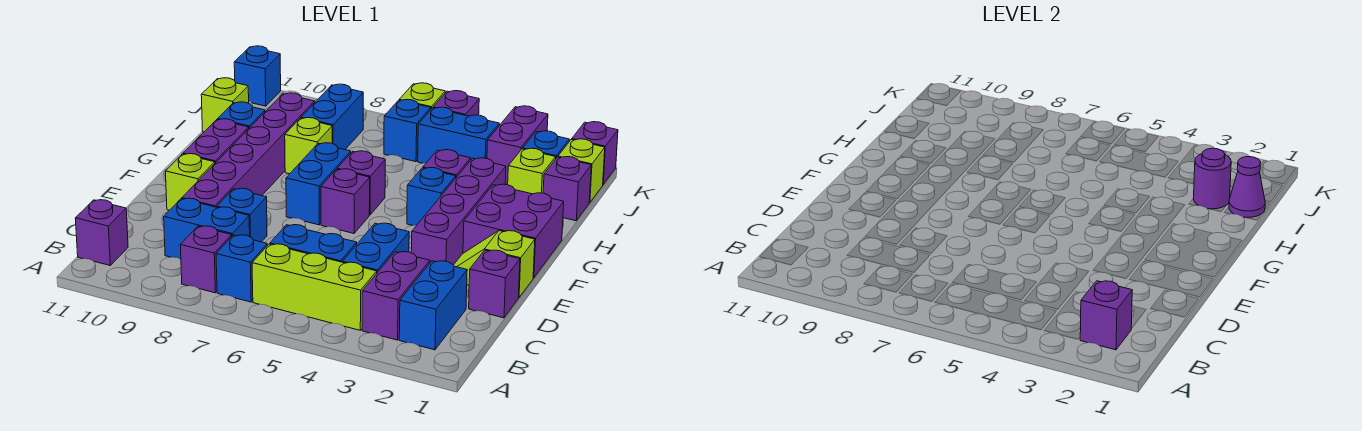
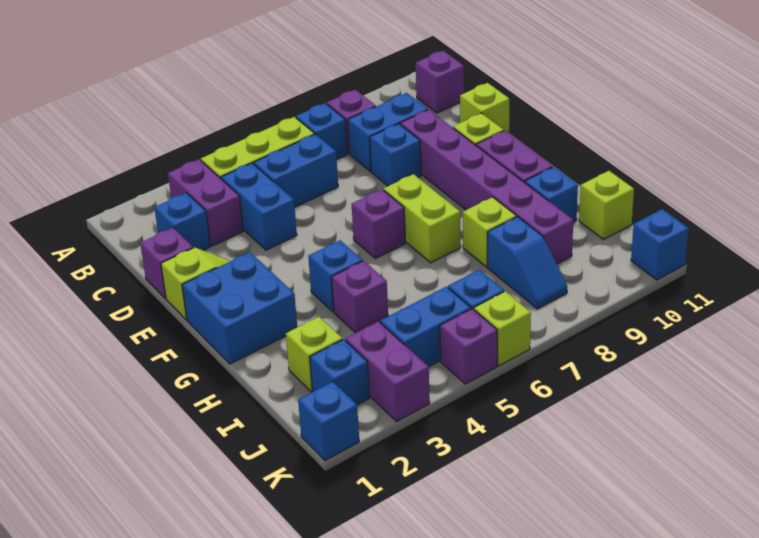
blue brick B2:C2 level 1 -> blue brick C2 level 1
purple brick B2 level 2 -> none
purple brick E3:H3 level 1 -> none
purple brick F1:G2 level 1 -> blue brick F1:G2 level 1
blue brick F7:G7 level 1 -> lime brick F7:G7 level 1
purple brick G6 level 1 -> none
purple brick I1 level 1 -> none
purple cone I1 level 2 -> none
purple round brick I2 level 2 -> none
blue brick I8:J8 level 1 -> blue slope I8:J8 level 1 top I
lime brick J1 level 1 -> lime brick D11 level 1
purple brick K1 level 1 -> blue brick K1 level 1

